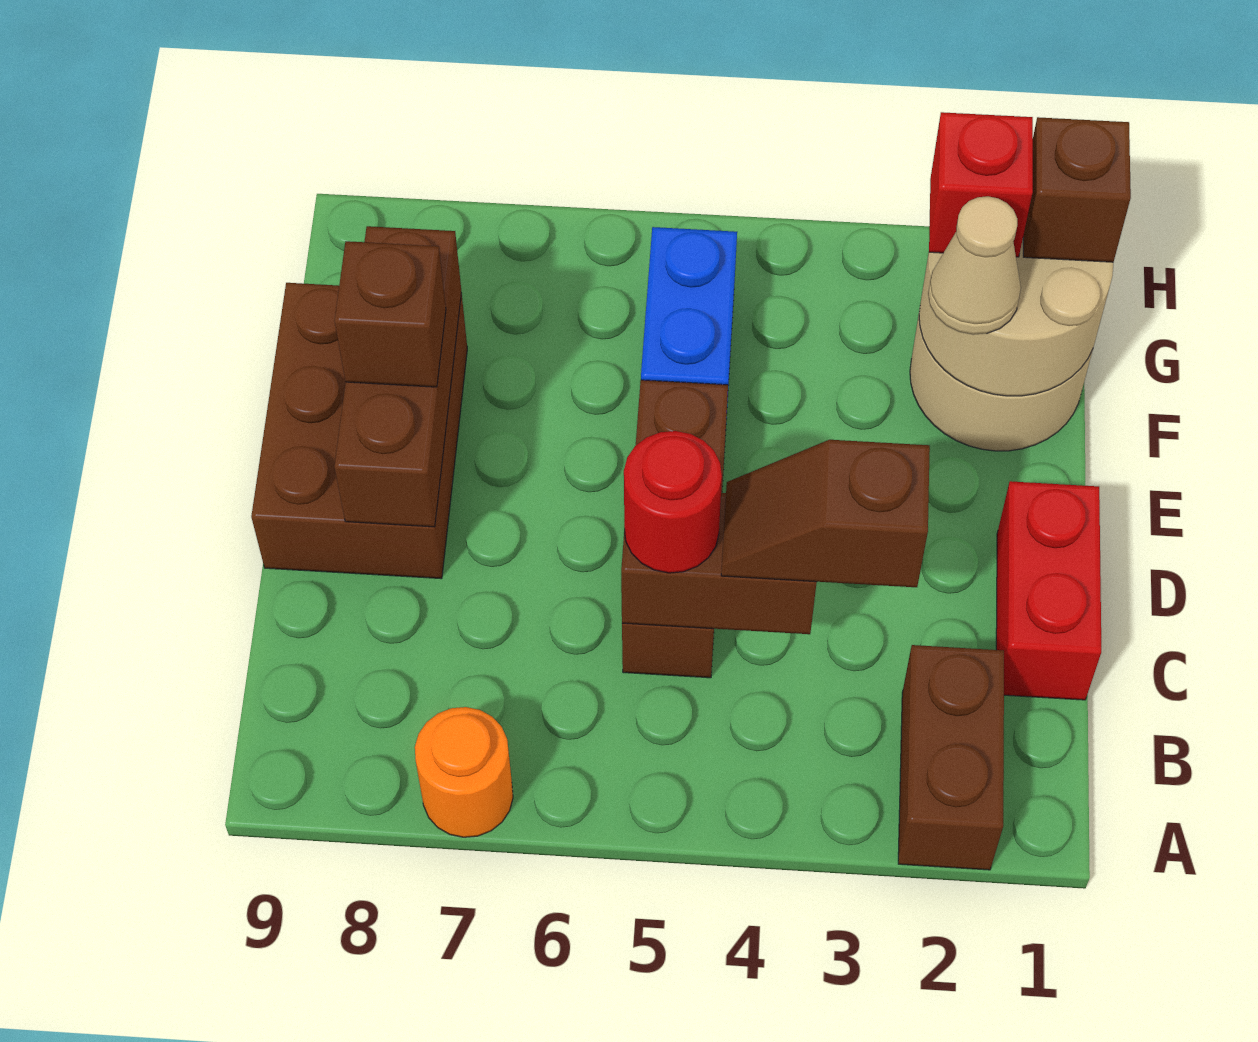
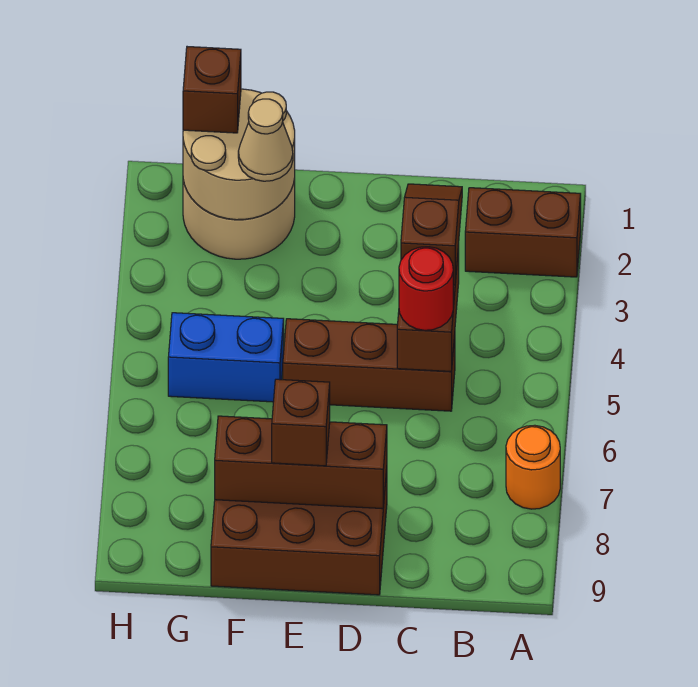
red brick C1:D1 level 1 -> none
brown slope C3:C4 level 3 top 3 -> brown slope C3:C4 level 3 top 4
red brick G2 level 3 -> none

